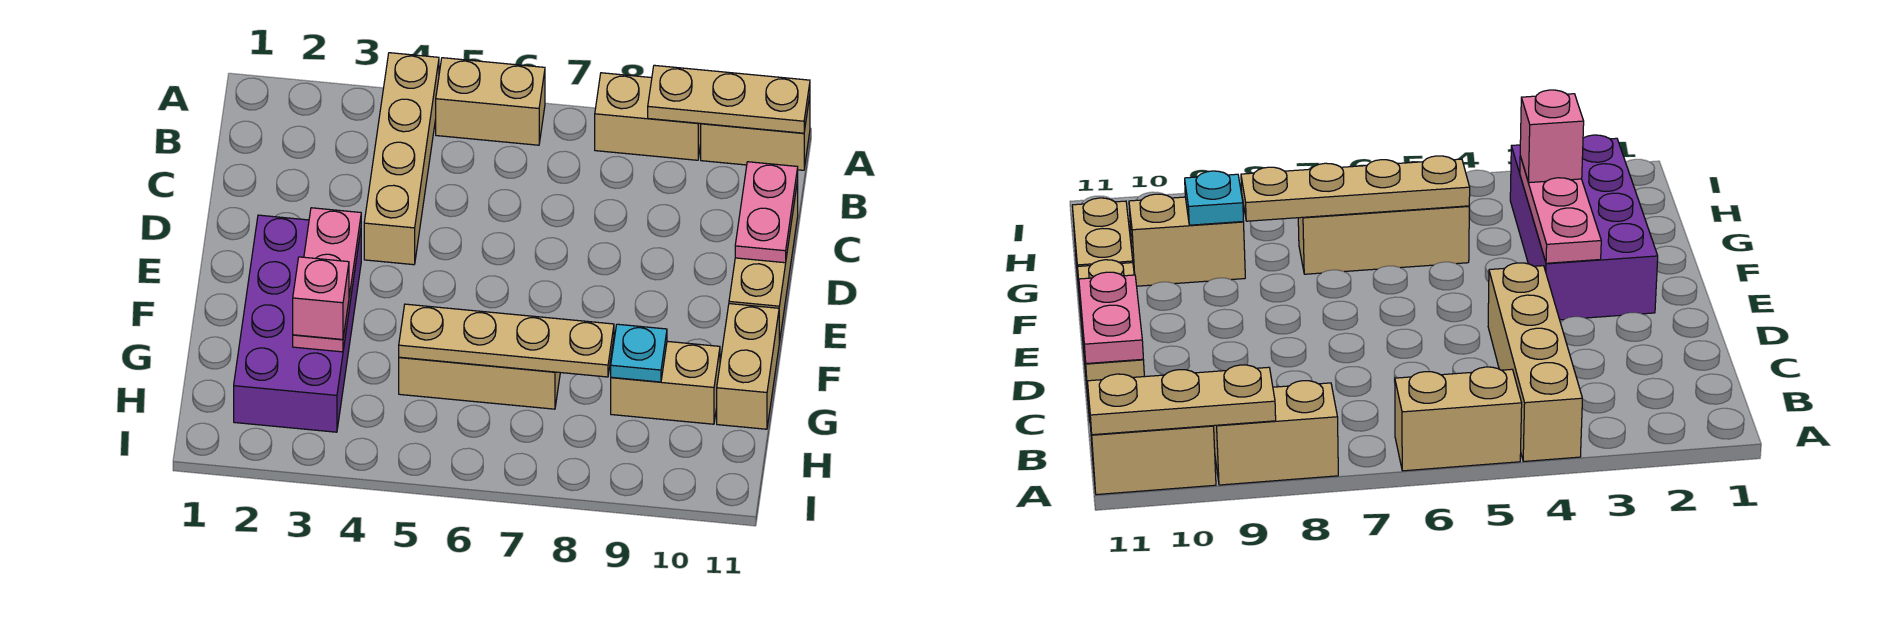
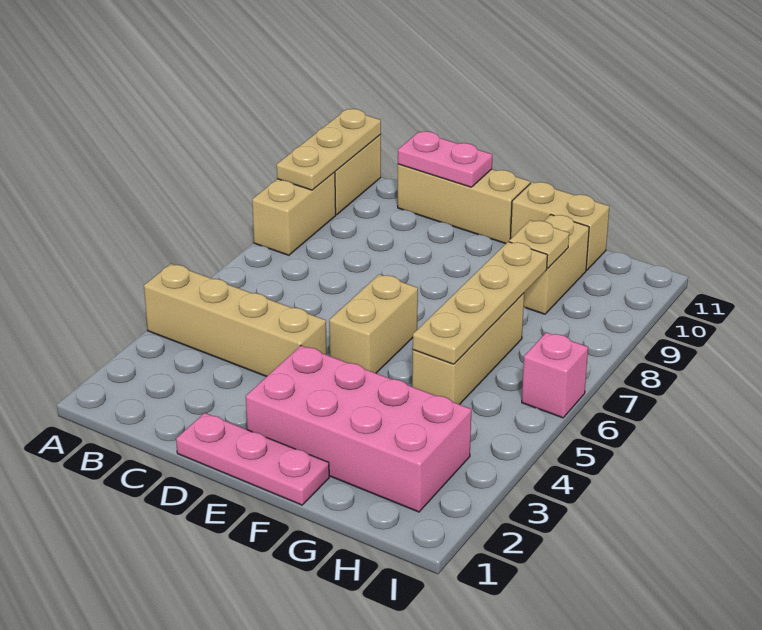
tan brick A5:A6 level 1 -> tan brick E5:E6 level 1
purple brick E2:H3 level 1 -> pink brick E2:H3 level 1
pink plate E3:G3 level 2 -> pink plate D1:F1 level 1
pink brick G3 level 3 -> pink brick I6 level 1
cyan plate G9 level 2 -> tan plate G9 level 2

